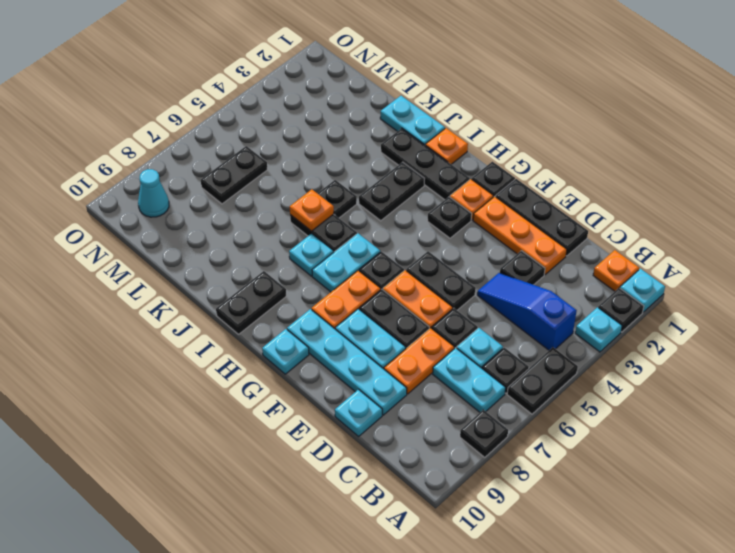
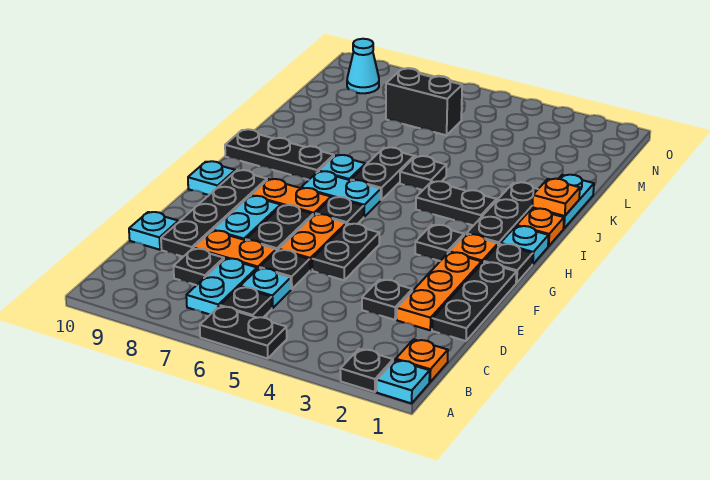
cyan plate A3 level 1 -> cyan plate H1 level 1
black plate A8 level 1 -> black plate C8 level 1
blue slope B4:D4 level 1 top B -> none
cyan plate D9:G9 level 1 -> black plate D9:G9 level 1
black plate I9:I10 level 1 -> black plate I8:I10 level 1
orange plate J6 level 2 -> orange plate J1 level 2
black plate M6:M7 level 1 -> black brick M6:M7 level 1

